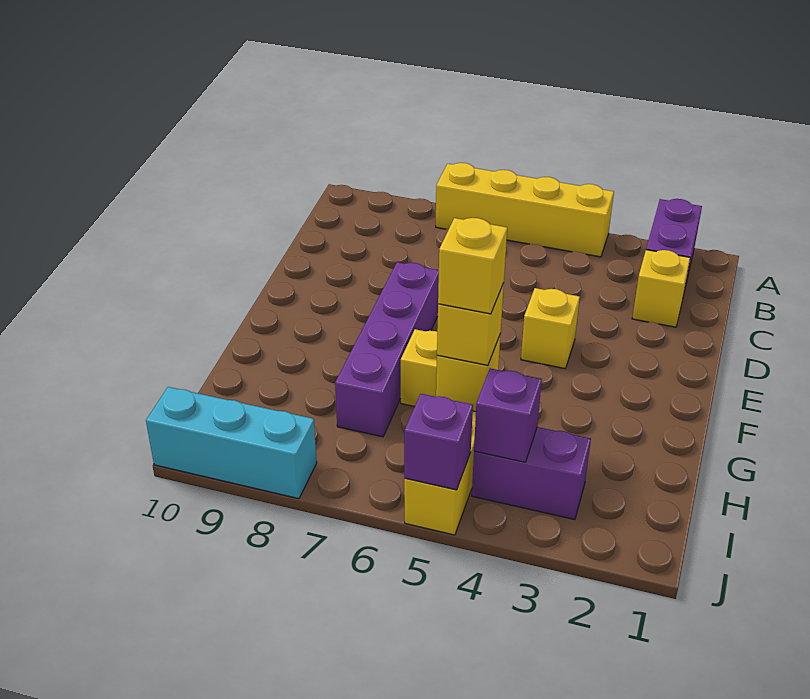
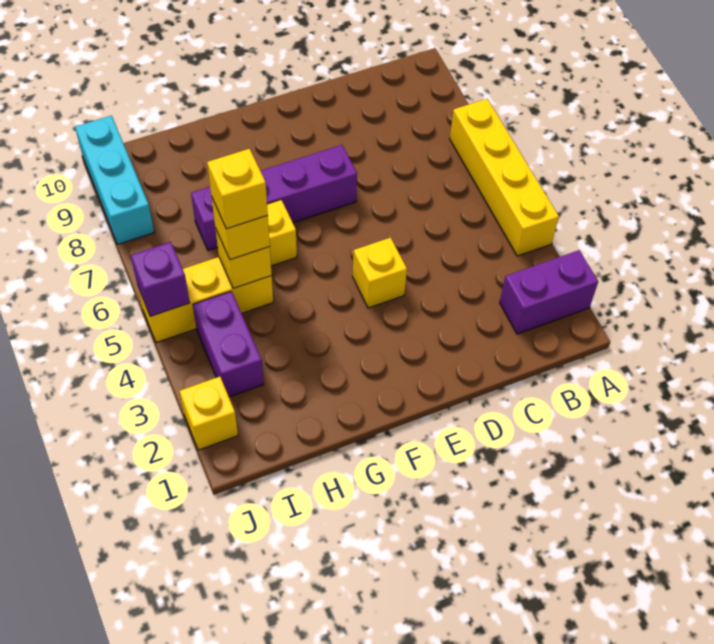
yellow brick C2 level 1 -> yellow brick J2 level 1
purple brick I4 level 2 -> none

